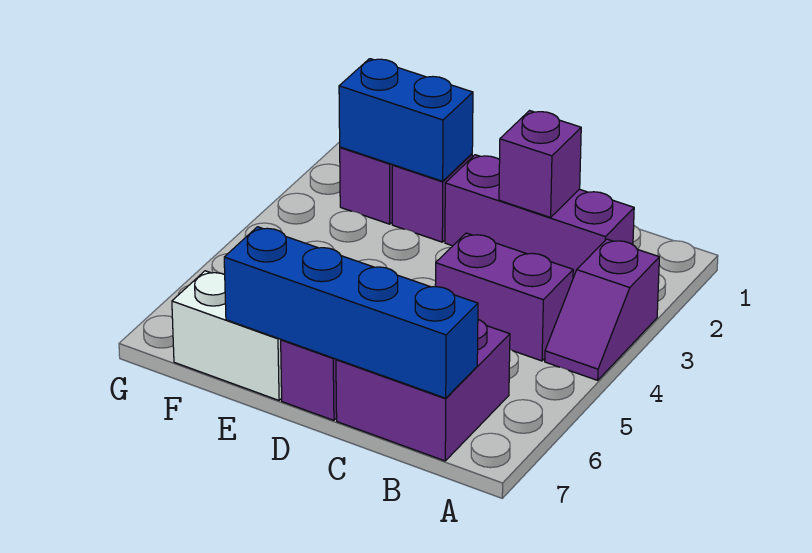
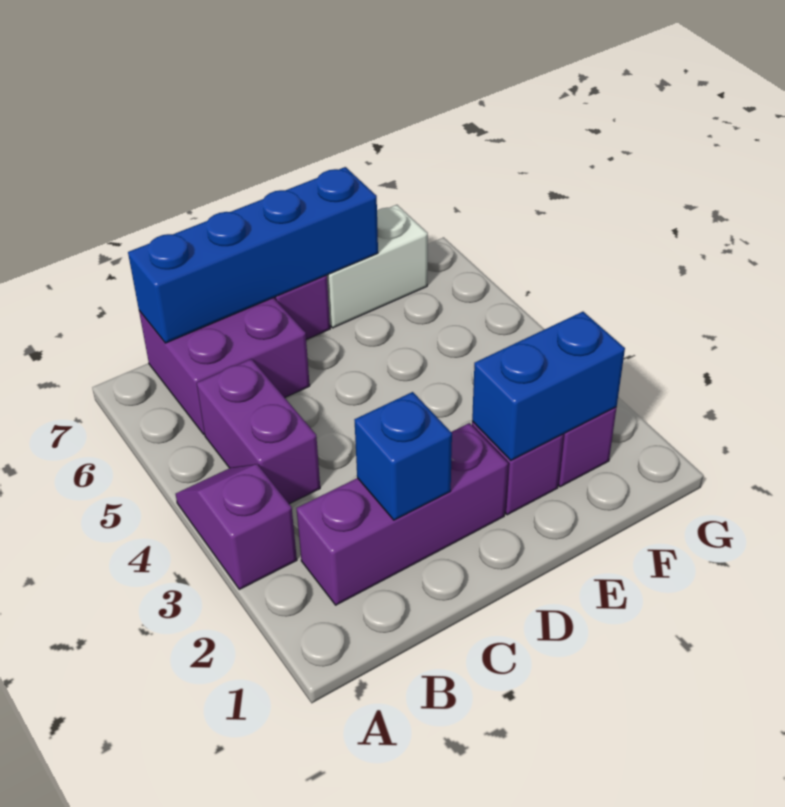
purple brick B4:C4 level 1 -> purple brick B4:B5 level 1
purple brick C2 level 2 -> blue brick C2 level 2

